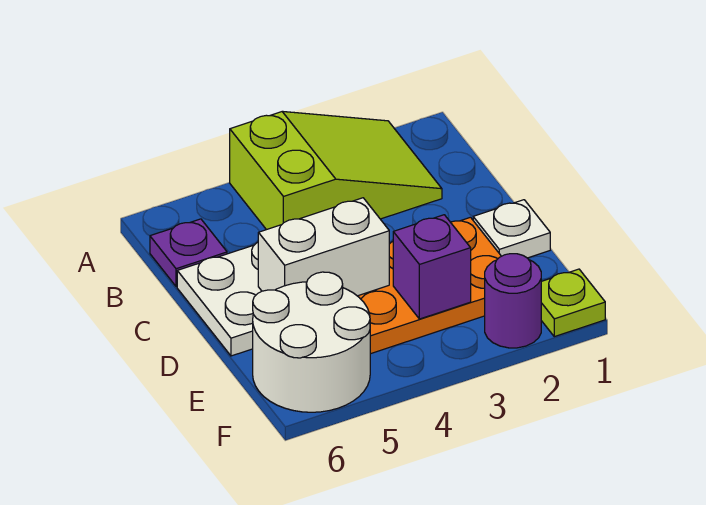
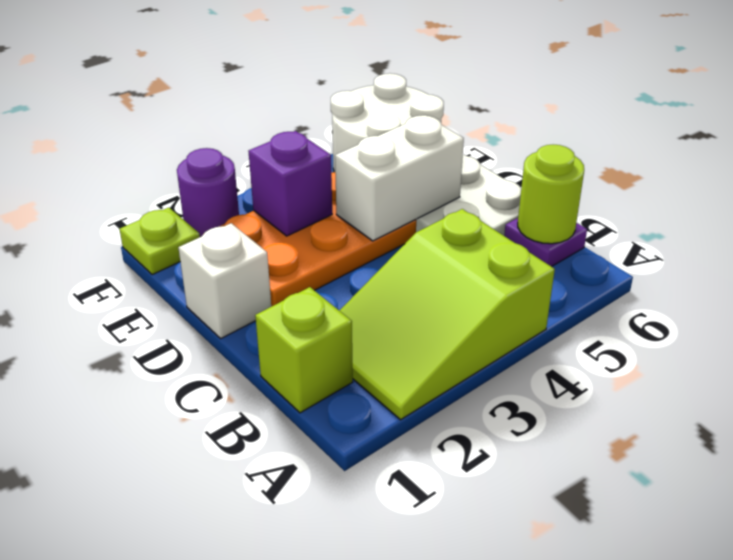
none -> lime brick B1 level 1
none -> lime round brick B6 level 2
white plate D1 level 1 -> white brick D1 level 1

